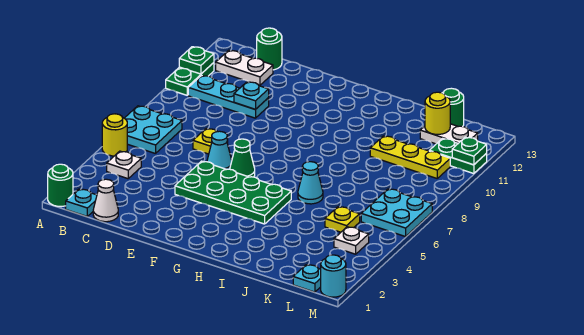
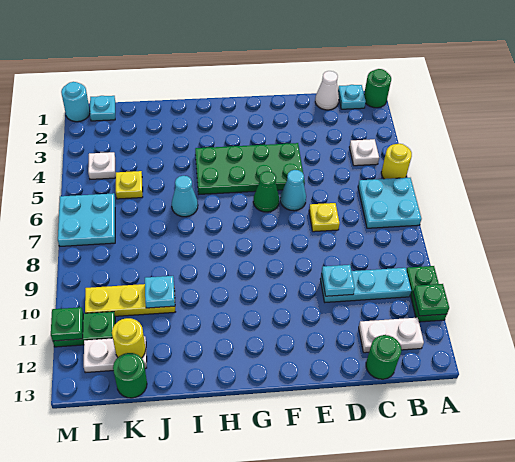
none -> cyan plate J10 level 2

